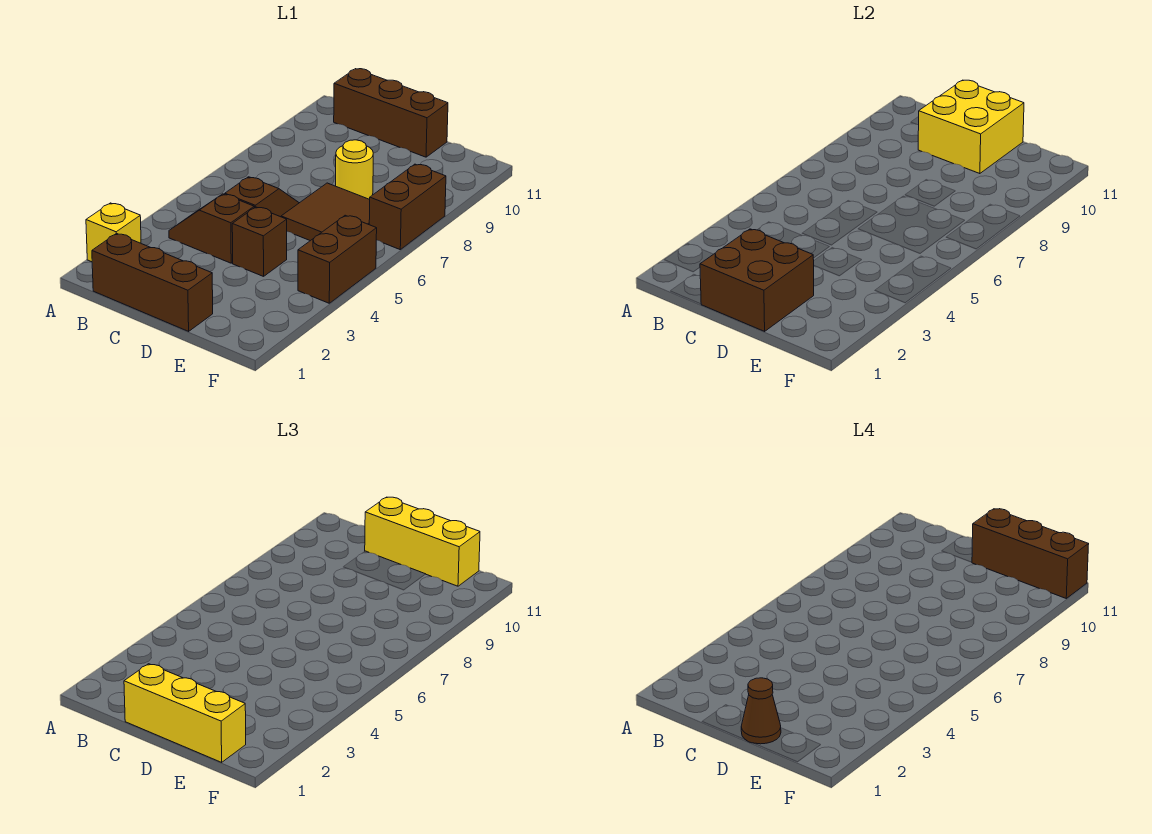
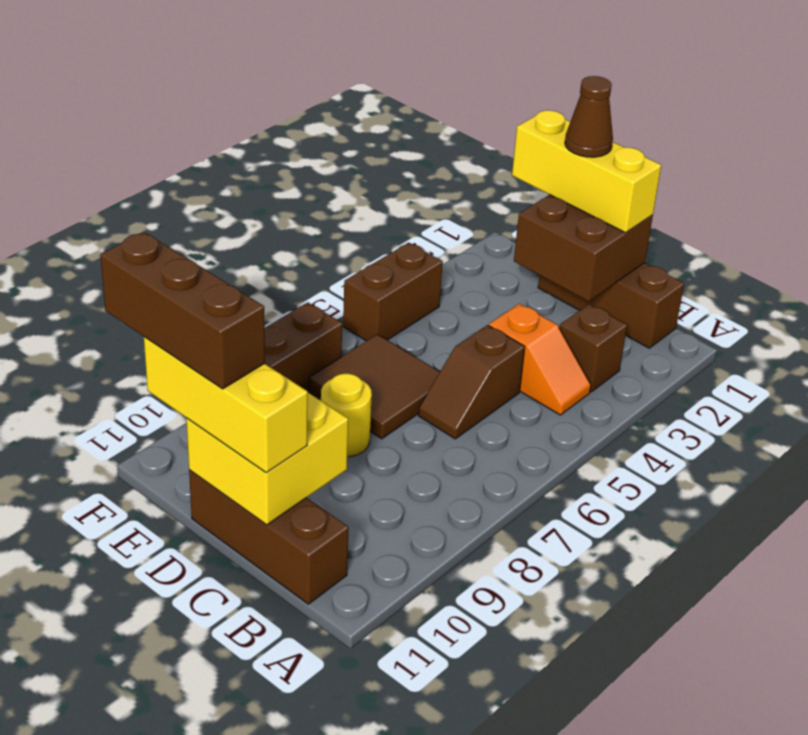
yellow brick A2 level 1 -> none
brown slope B4:C4 level 1 top C -> orange slope B4:C4 level 1 top C
brown brick D4 level 1 -> brown brick B3 level 1

